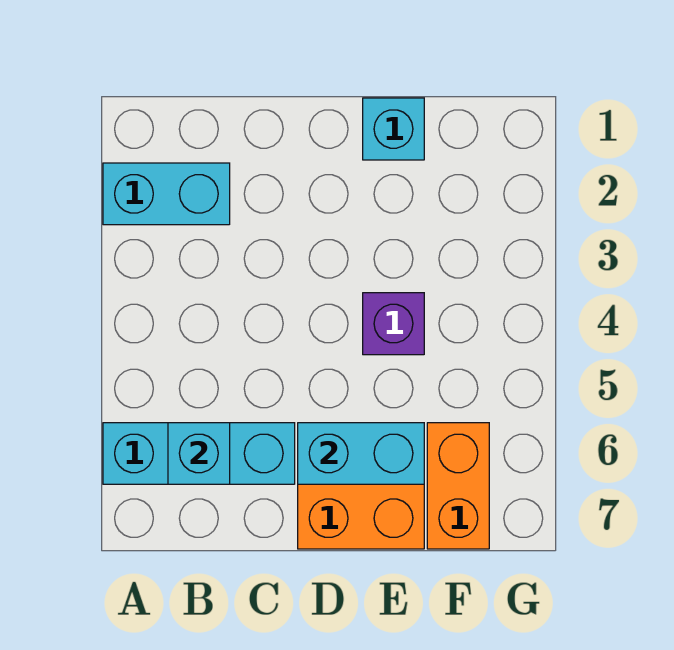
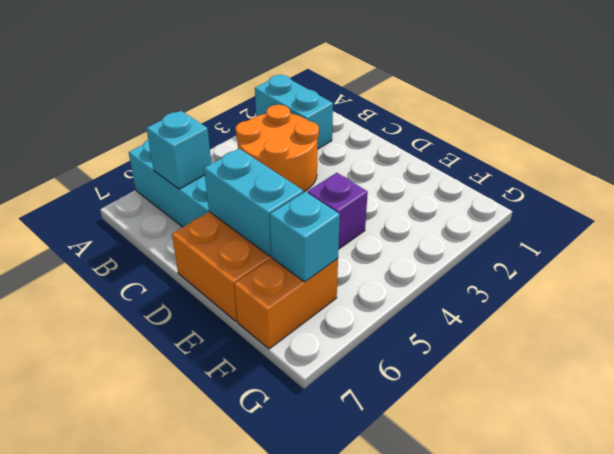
none -> orange round brick B3:C4 level 1
cyan brick E1 level 1 -> cyan brick F6 level 2

